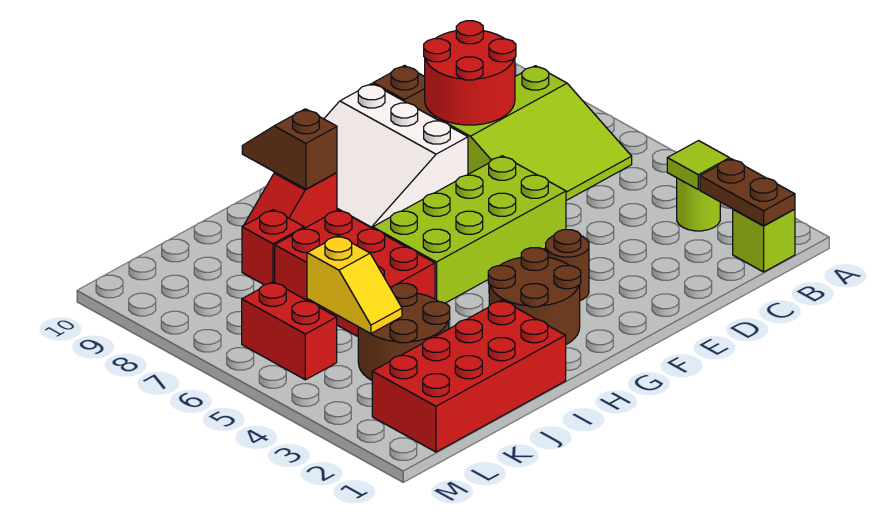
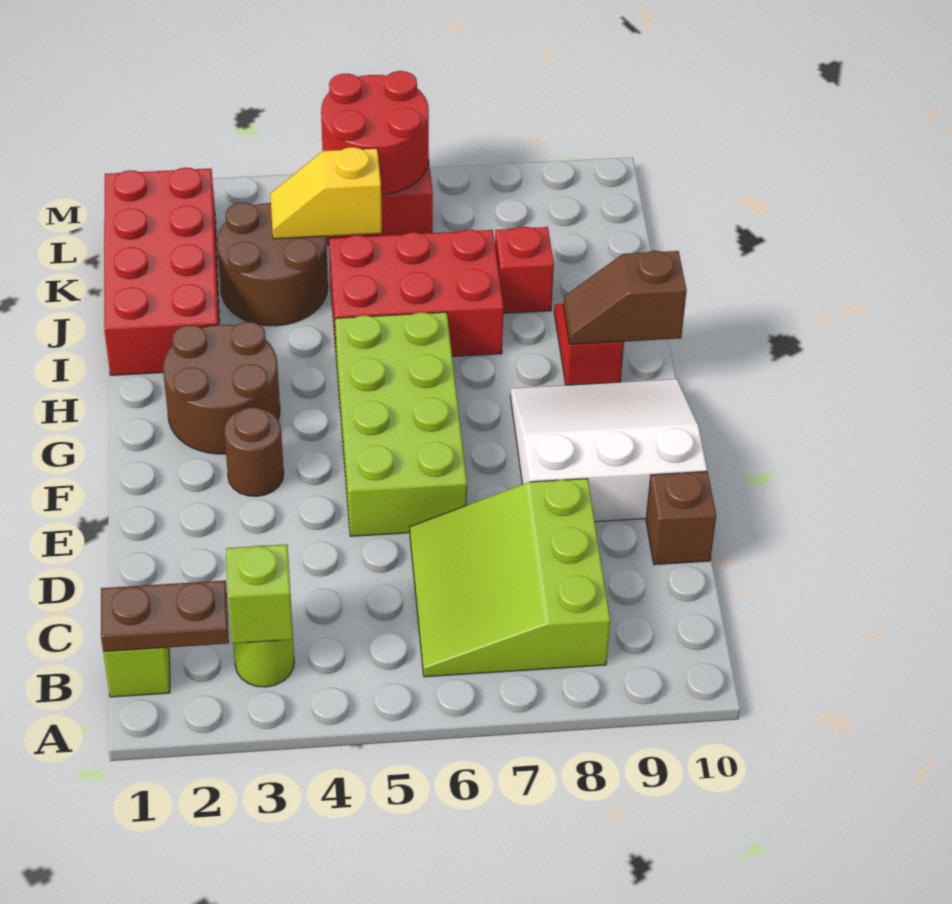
lime tile B3 level 2 -> lime brick B3 level 2
red round brick C8:D9 level 2 -> red round brick L5:M6 level 2
brown slope H9:H10 level 2 top 9 -> brown slope H9:H10 level 2 top 10

